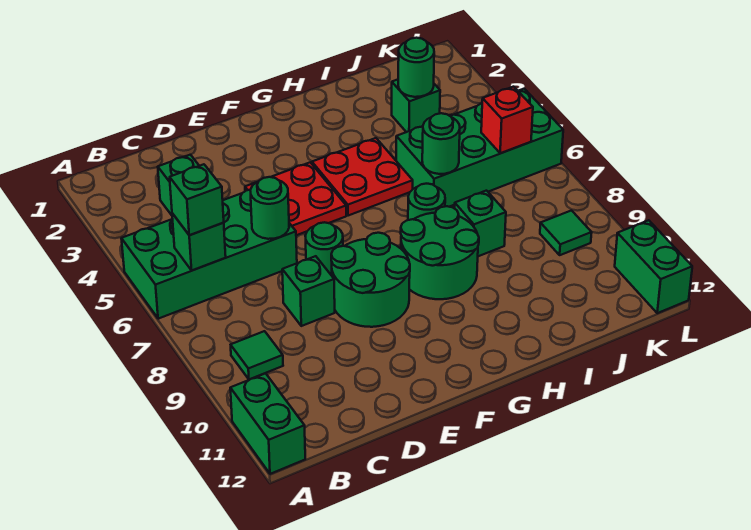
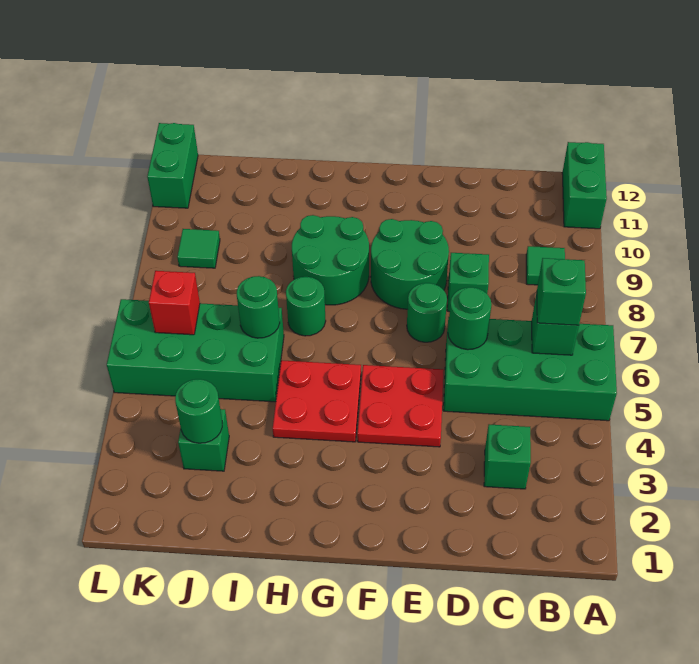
green brick I8 level 1 -> none

